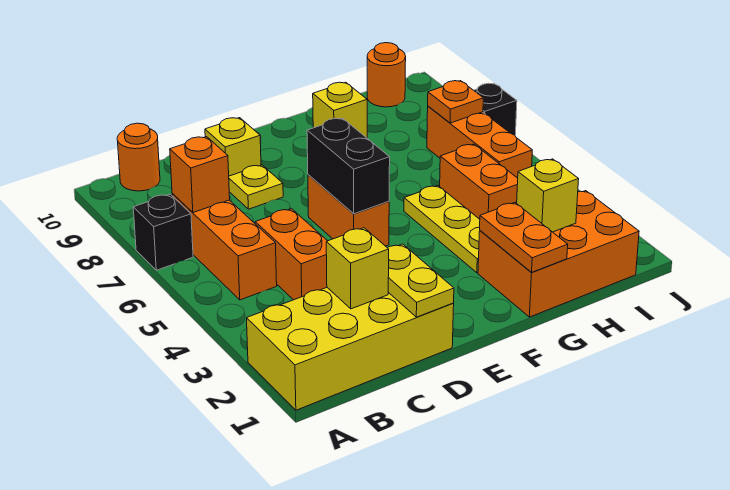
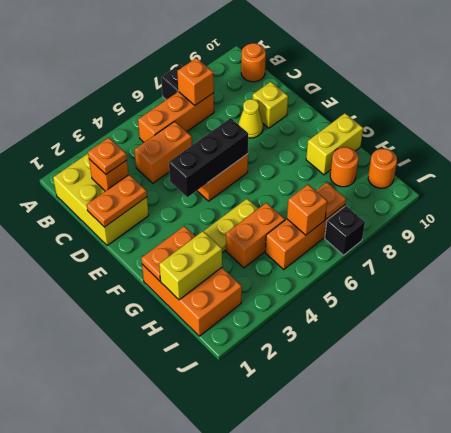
yellow brick A1:D2 level 1 -> yellow brick B1:D2 level 1
yellow brick C2 level 2 -> orange brick C2 level 2
none -> orange plate C2 level 3
yellow plate D1:D2 level 2 -> orange plate D1:D2 level 2
yellow plate D8 level 1 -> yellow cone D8 level 1
black brick E5:E6 level 2 -> black brick E4:E6 level 2
yellow brick G9 level 1 -> yellow brick G9:G10 level 1
yellow brick H2 level 2 -> yellow brick H1:H2 level 2
none -> orange round brick H9 level 1
none -> orange brick I6 level 2

